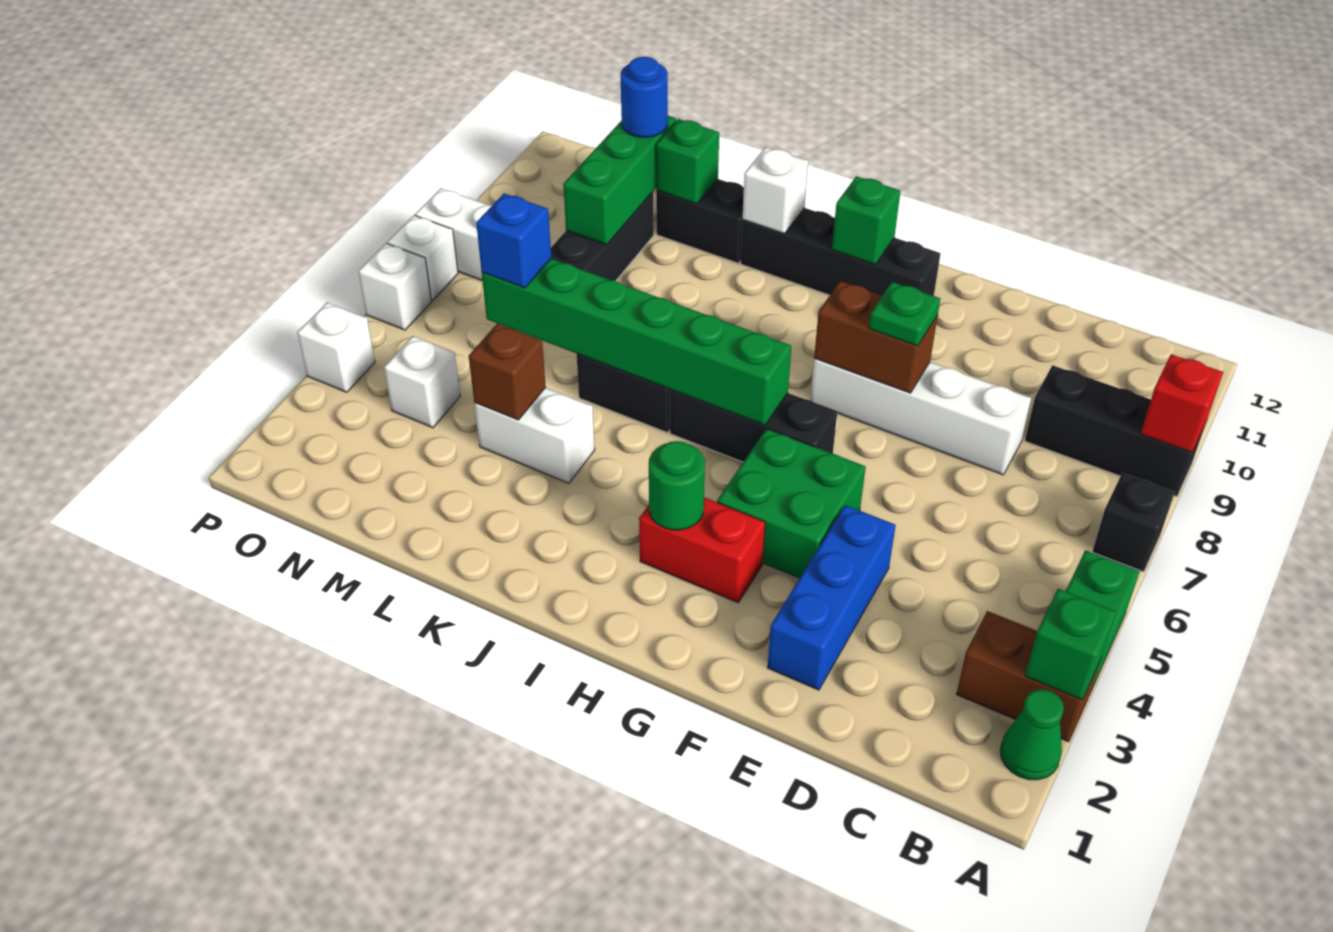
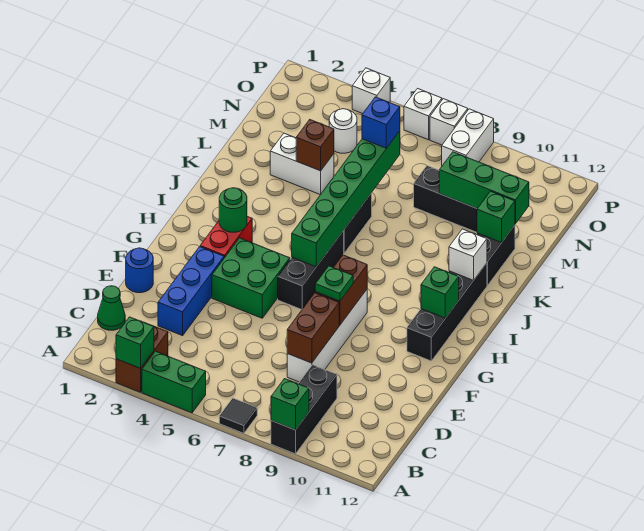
green cone A2 level 1 -> green cone C1 level 1
black brick A7 level 1 -> black tile A7 level 1
red brick A9 level 2 -> green brick A9 level 2
none -> brown brick D8:E8 level 2
blue brick E2:E4 level 1 -> blue brick D3:F3 level 1
white brick K4:L4 level 1 -> white brick L3:L4 level 1
blue round brick M11 level 3 -> blue round brick E1 level 1
white brick N4 level 1 -> white round brick N4 level 1

